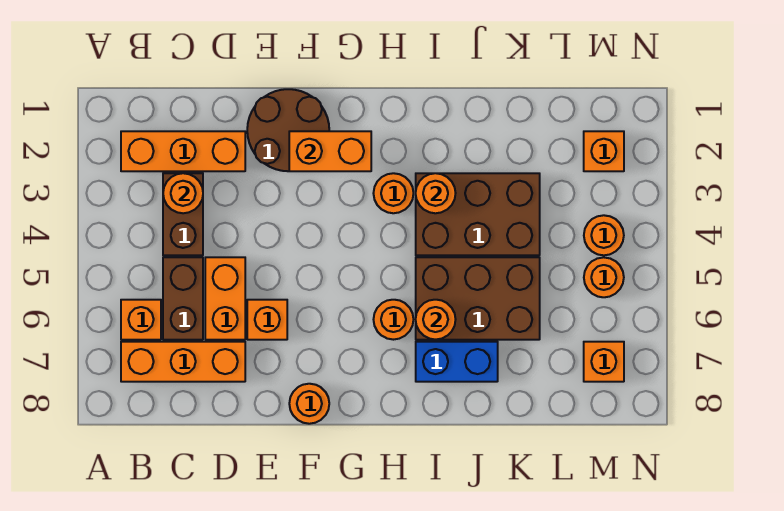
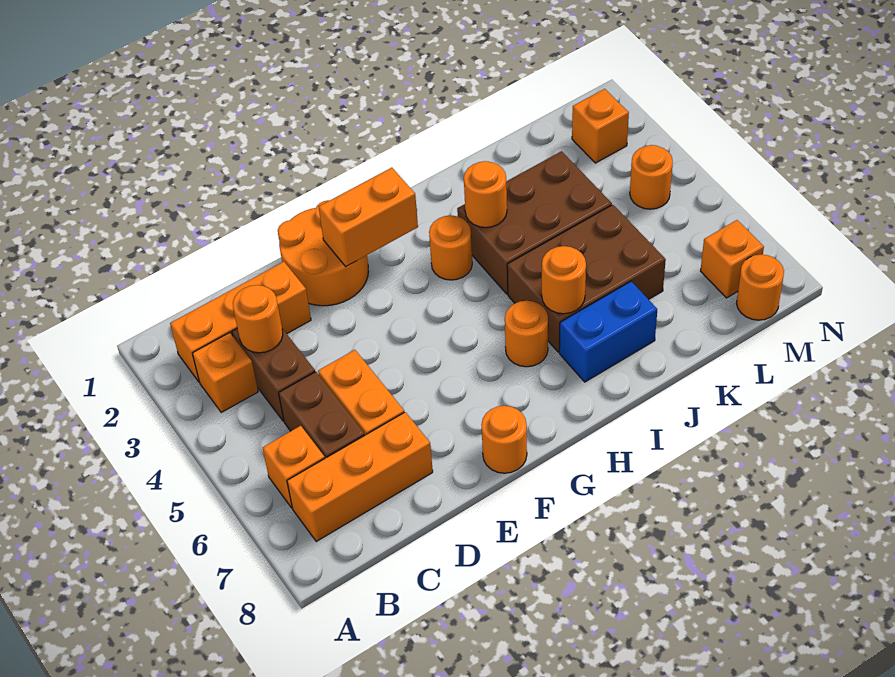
brown round brick E1:F2 level 1 -> orange round brick E1:F2 level 1
orange brick E6 level 1 -> orange brick B3 level 1
orange round brick M5 level 1 -> orange round brick M8 level 1

